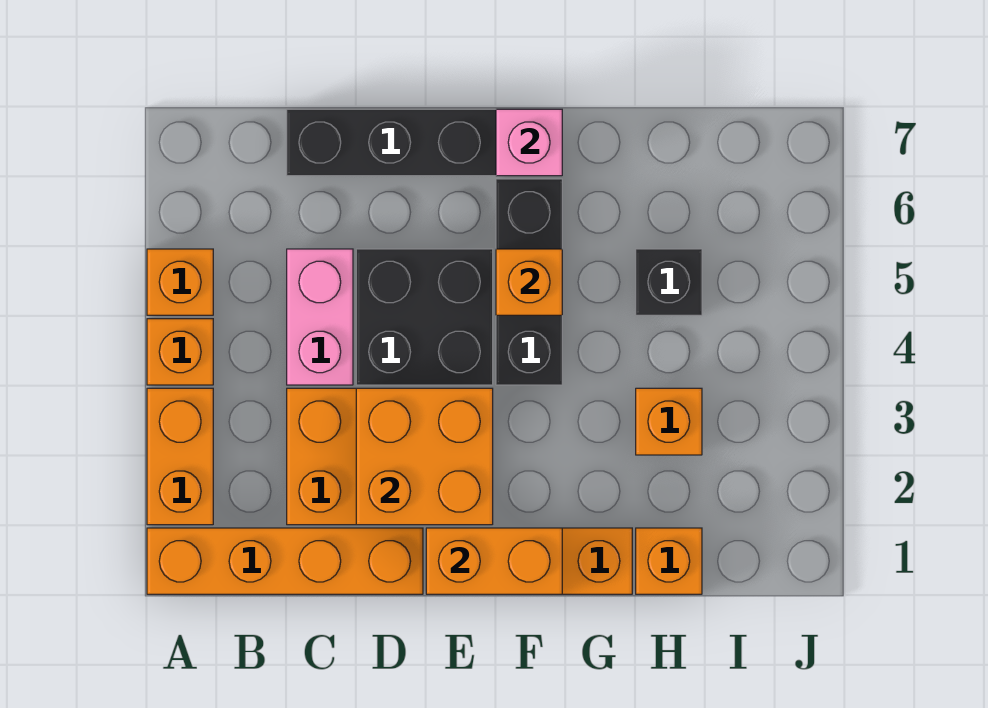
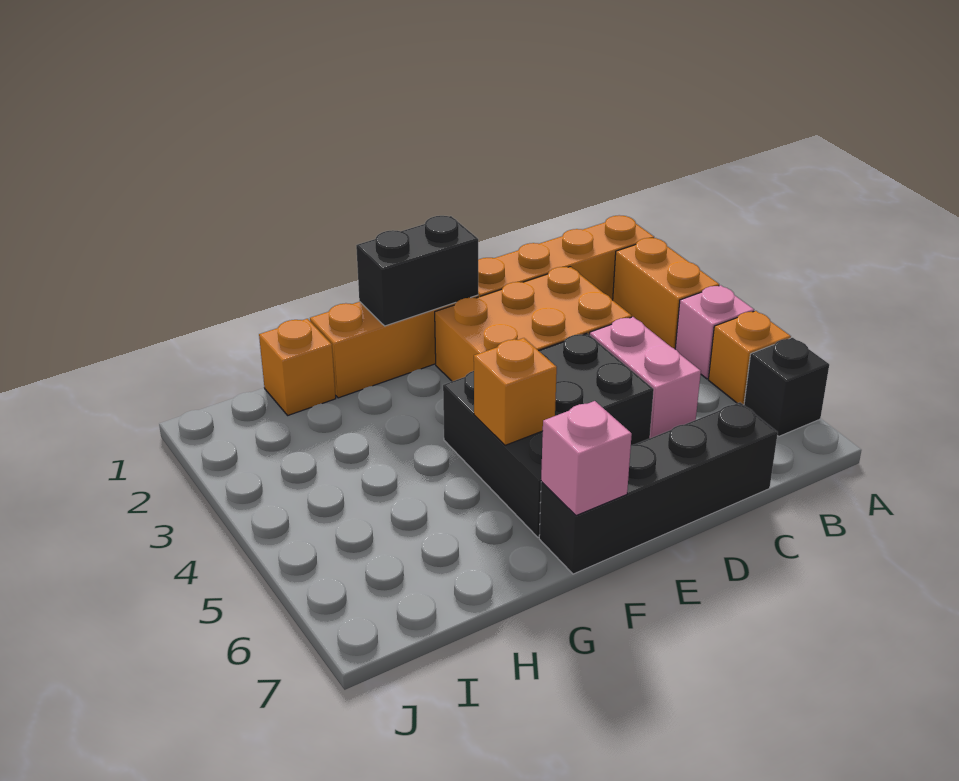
orange brick A4 level 1 -> pink brick A4 level 1
orange brick D2:E3 level 2 -> none
orange brick E1:F1 level 2 -> black brick E1:F1 level 2
orange brick H3 level 1 -> none
black brick H5 level 1 -> black brick A6 level 1

